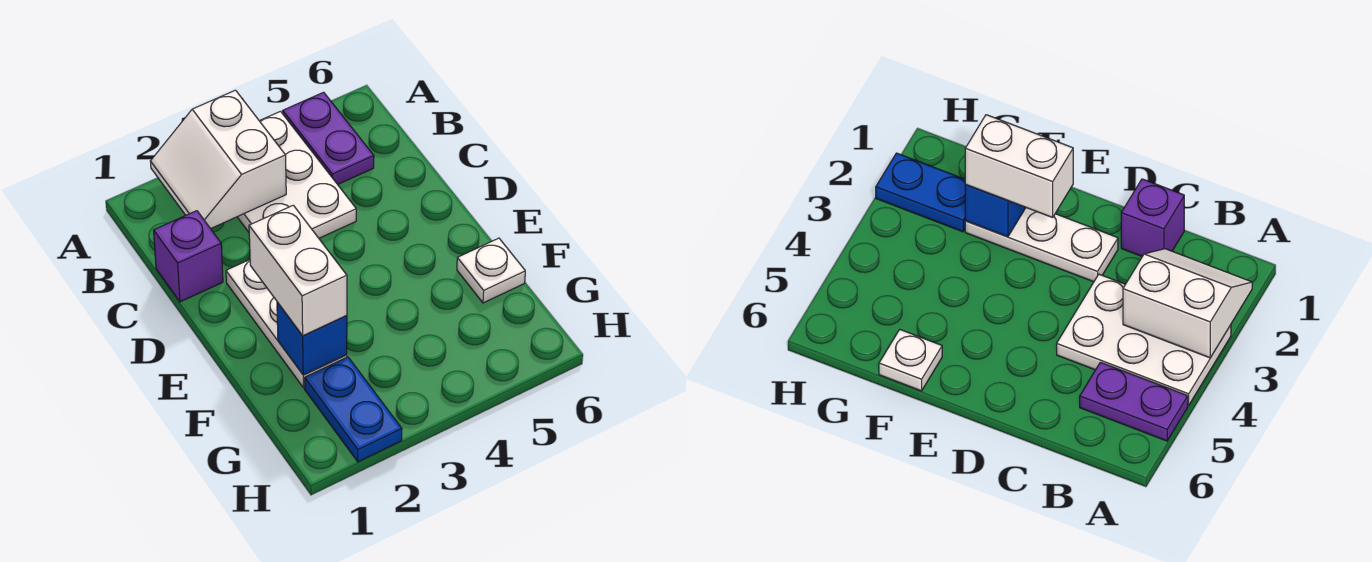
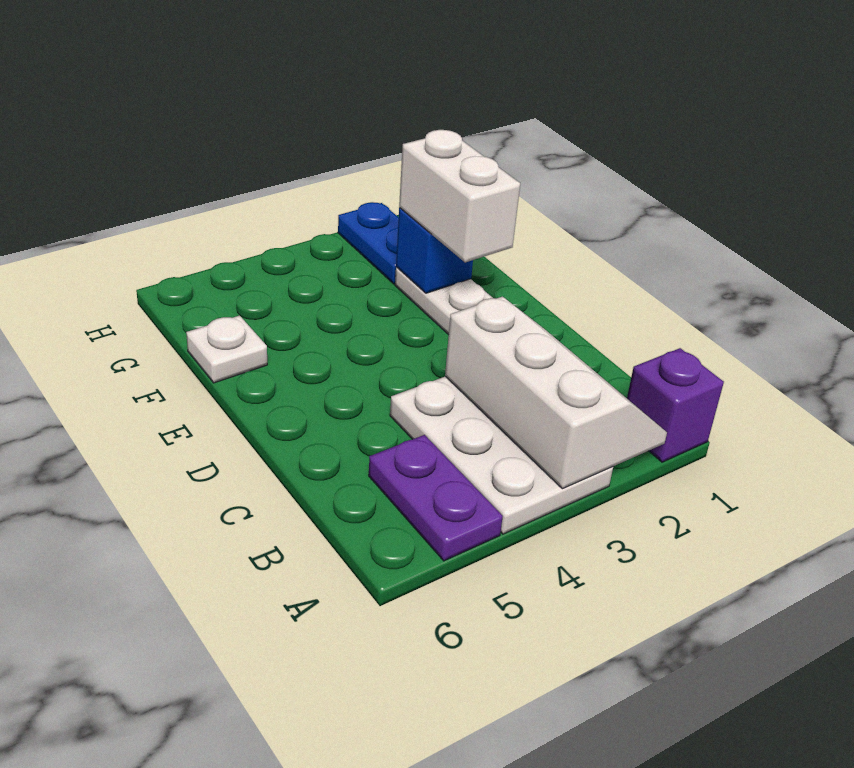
white slope A2:B3 level 2 top 3 -> white slope A2:C3 level 2 top 3
purple brick C1 level 1 -> purple brick A1 level 1

